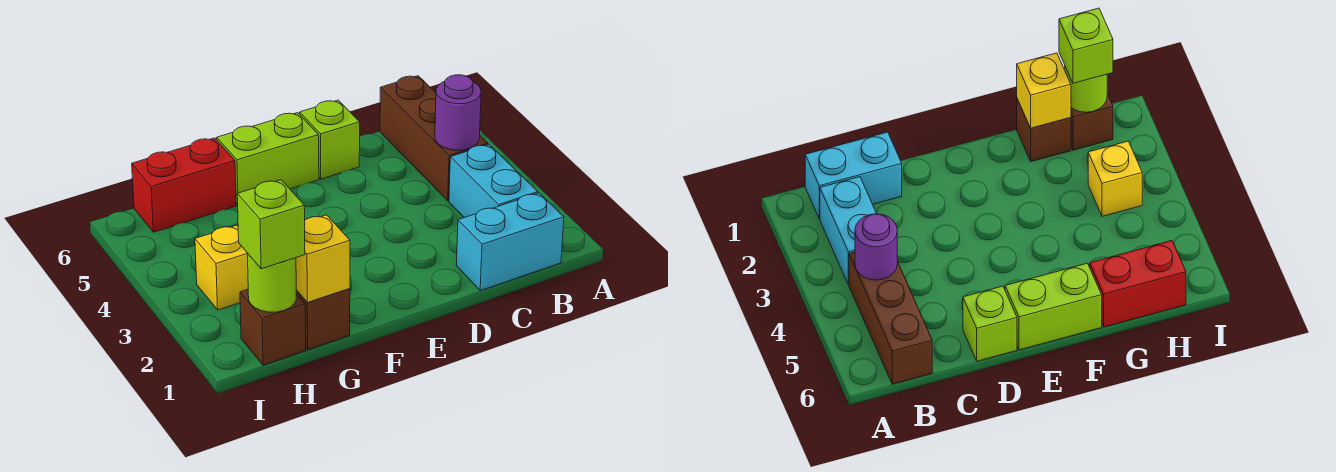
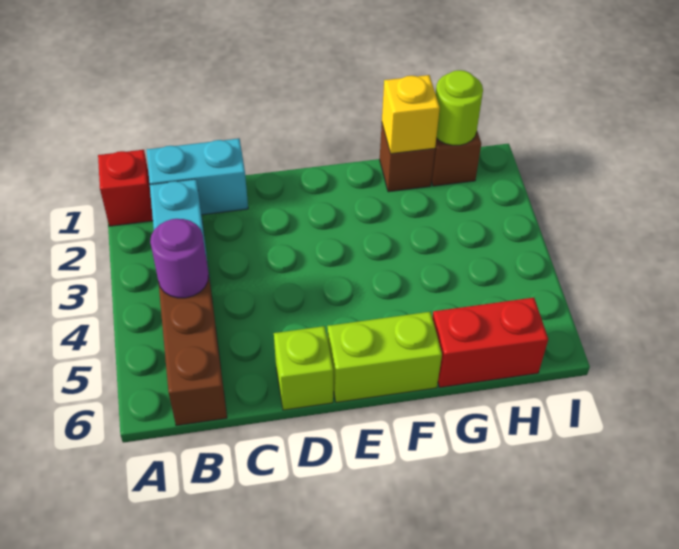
none -> red brick A1 level 1
lime brick H1 level 3 -> none
yellow brick H3 level 1 -> none

